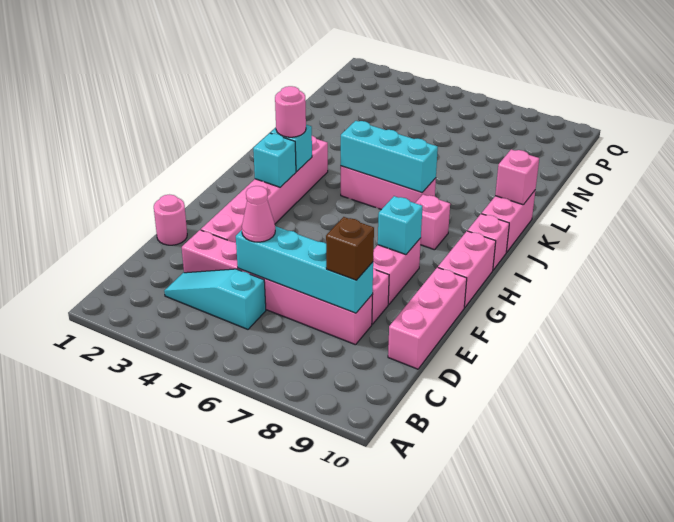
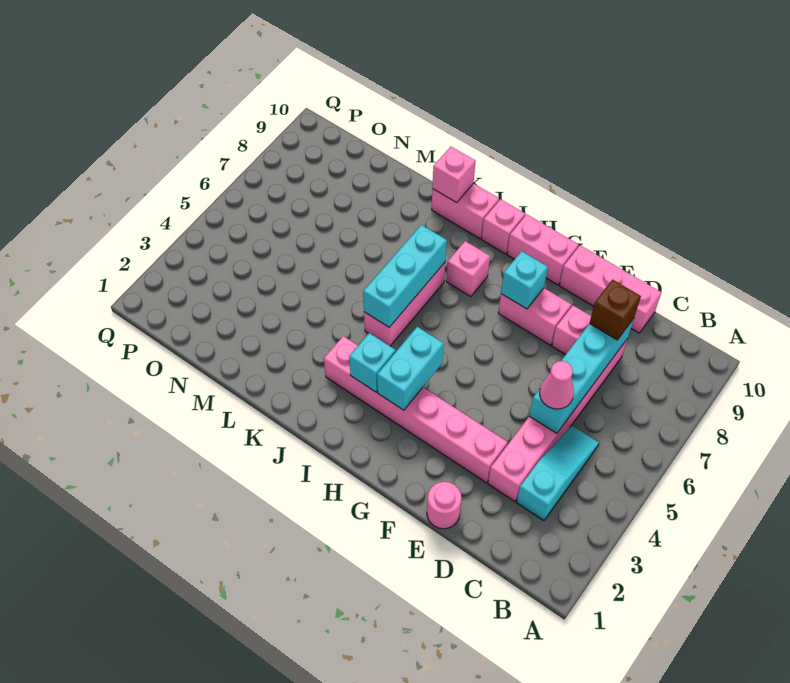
cyan slope C3:C5 level 1 top 5 -> cyan slope C3:C5 level 1 top 3
cyan brick H3 level 2 -> cyan brick H3:H4 level 2
pink round brick I3 level 3 -> none

